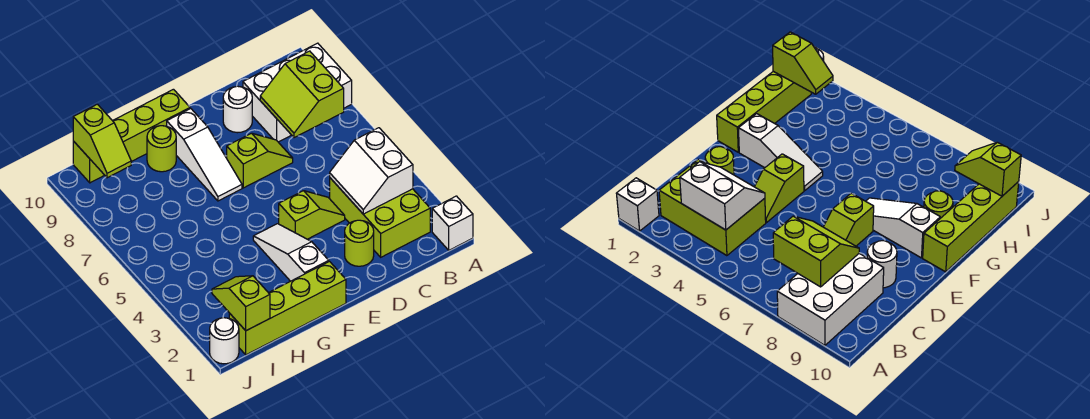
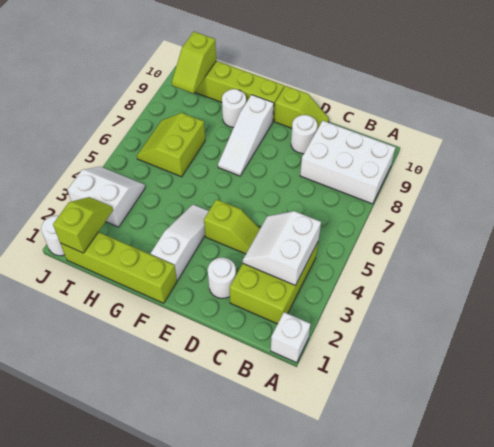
lime slope B7:C8 level 2 top B -> lime slope H6:I7 level 1 top H
lime round brick D2 level 1 -> white round brick D2 level 1
lime slope D7:E7 level 1 top E -> lime slope D10:E10 level 1 top E
lime round brick G9 level 1 -> white round brick G9 level 1
none -> white slope I3:J4 level 1 top 3

